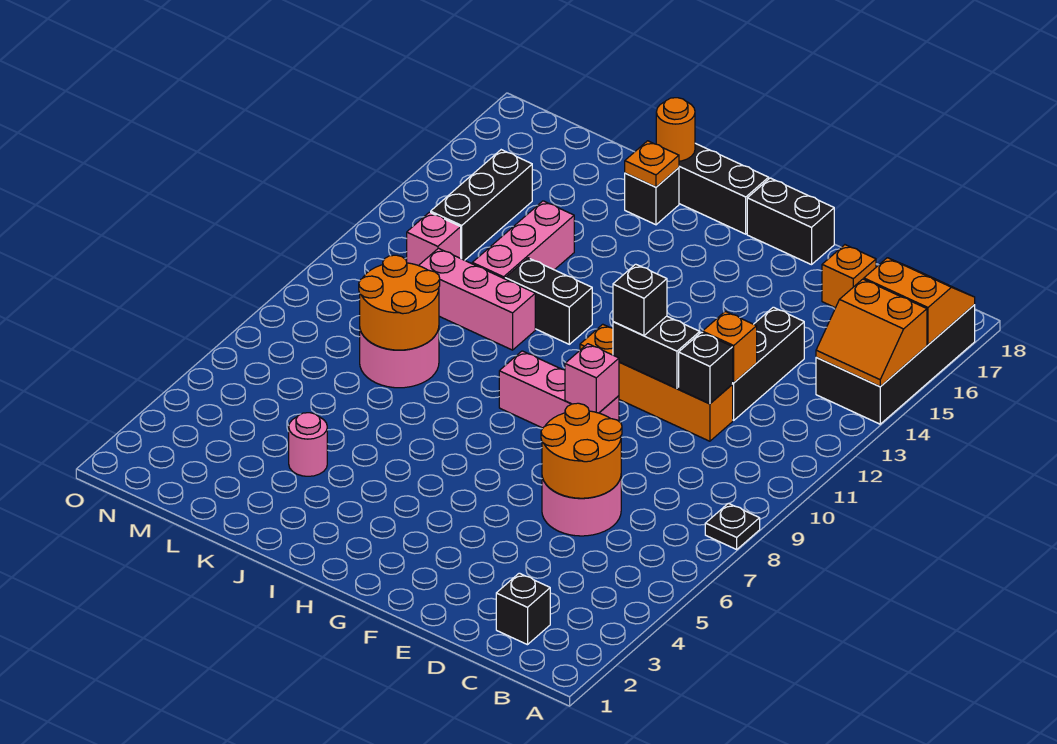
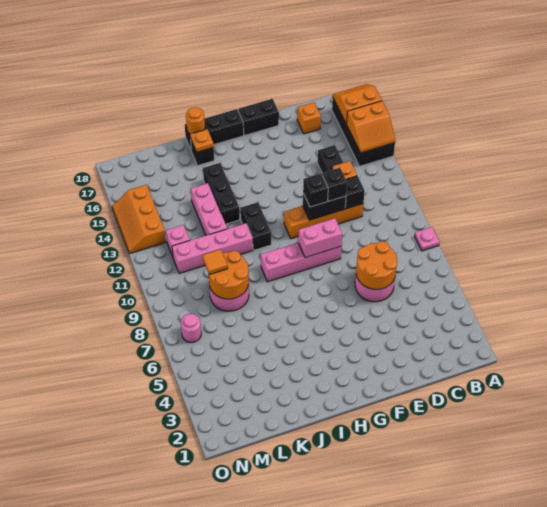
black plate A8 level 1 -> pink plate A8 level 1
black brick C2 level 1 -> black brick E11 level 3
pink brick F9:H9 level 1 -> pink brick F9:I9 level 1
pink brick F9 level 2 -> pink brick F9:G9 level 2
black brick I12:J12 level 1 -> black brick I11:I12 level 1
pink brick J11:L11 level 1 -> pink brick J11:M11 level 1
pink round brick K4 level 1 -> pink round brick N7 level 1
none -> orange tile L9 level 3
black brick M13:M15 level 1 -> black brick J13:J15 level 1
none -> orange slope N13:O15 level 1 top N

